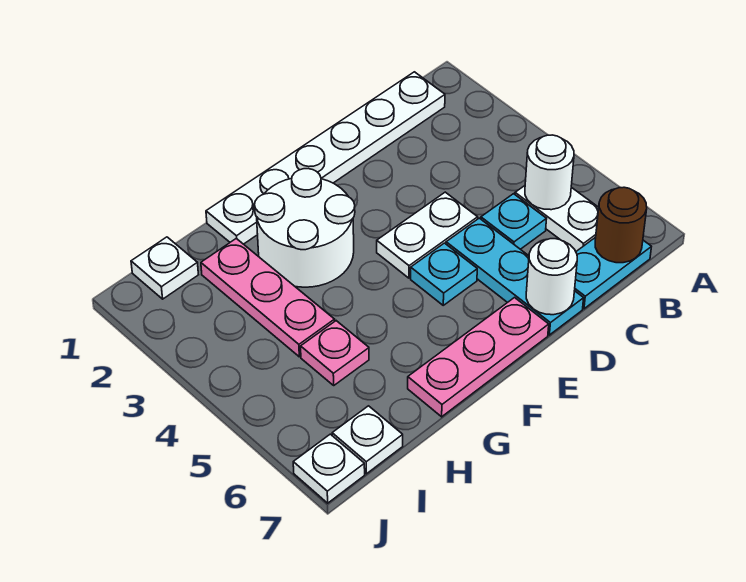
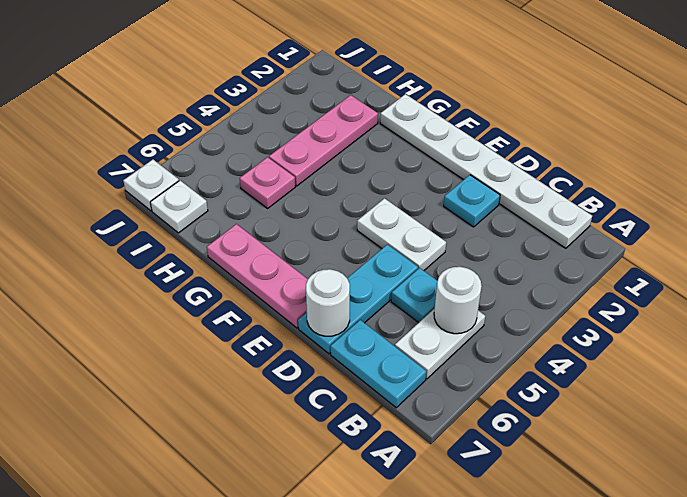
brown round brick B7 level 2 -> none
cyan plate E5 level 1 -> cyan plate D2 level 1
white round brick F2:G3 level 1 -> none
white plate I1 level 1 -> none

